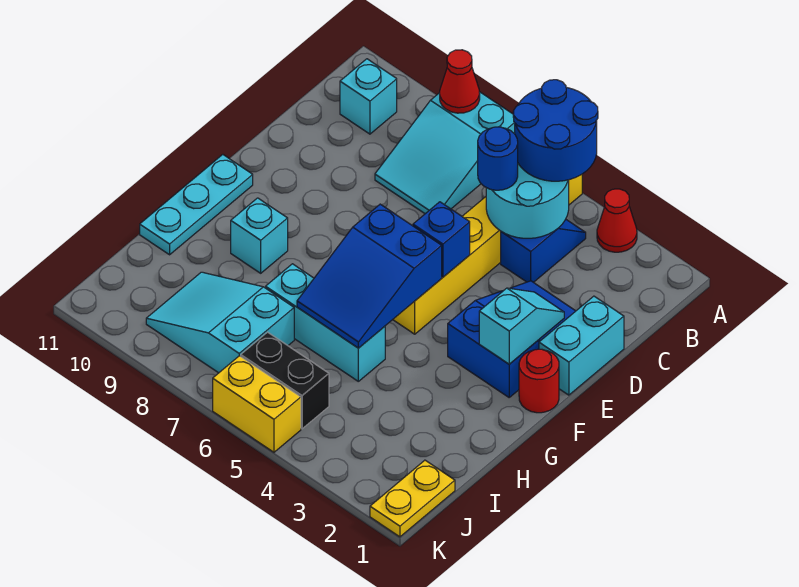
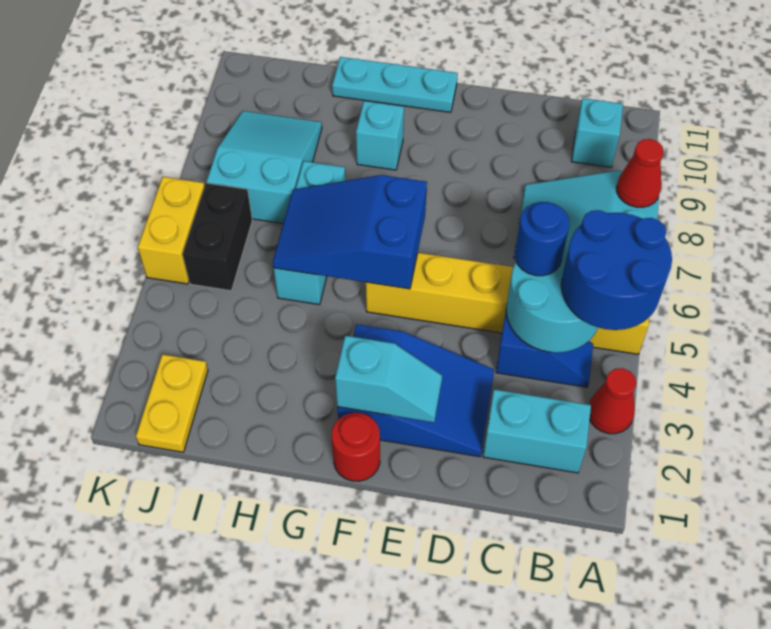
cyan brick D1:E1 level 1 -> cyan brick B2:C2 level 1
blue brick E5 level 2 -> none
yellow plate J1:K1 level 1 -> yellow plate J1:J2 level 1

